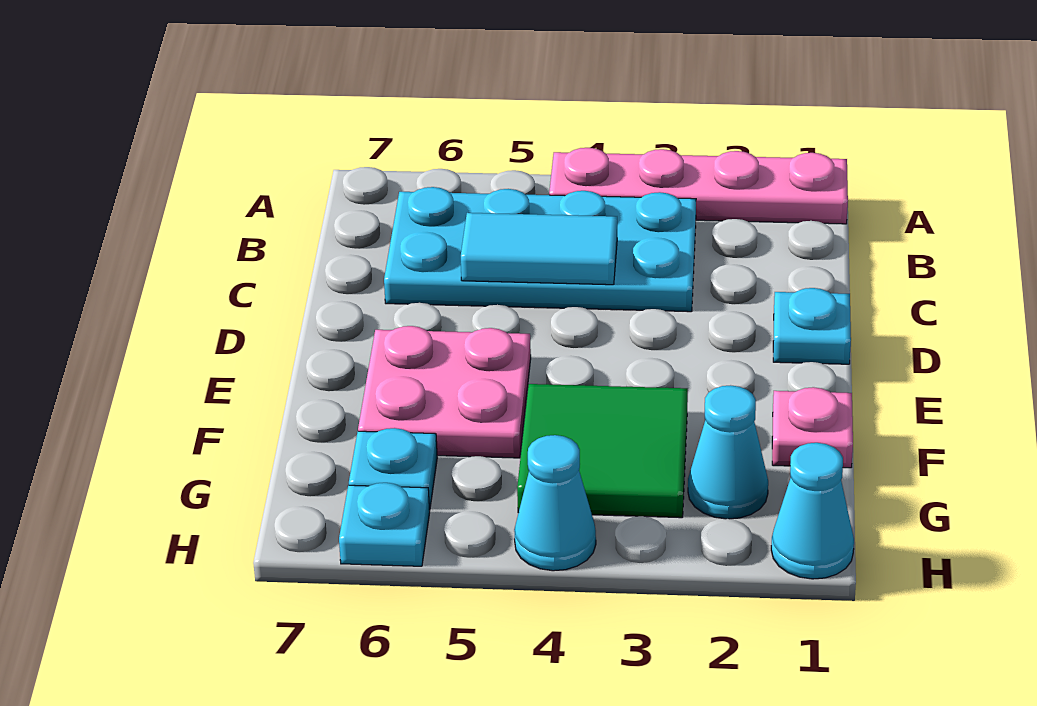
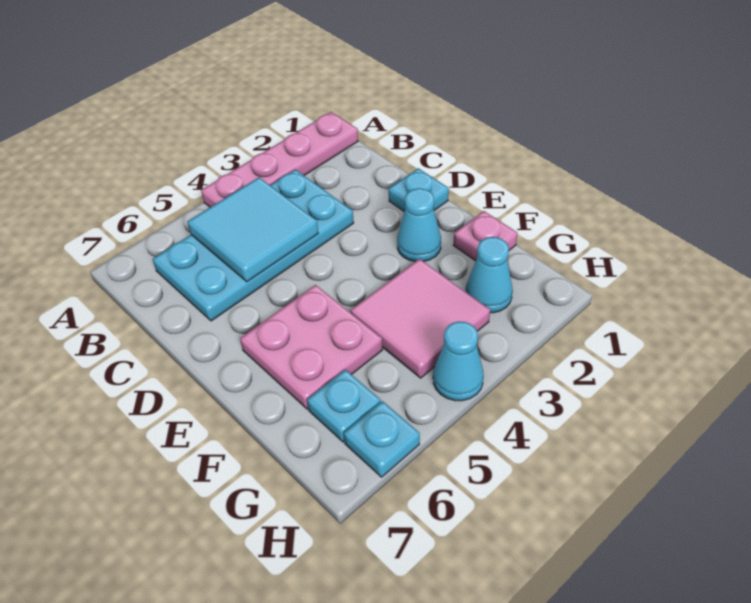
cyan tile C4:C5 level 2 -> cyan tile B4:C5 level 2
green tile F3:G4 level 1 -> pink tile F3:G4 level 1
cyan cone H1 level 1 -> cyan cone E2 level 1

